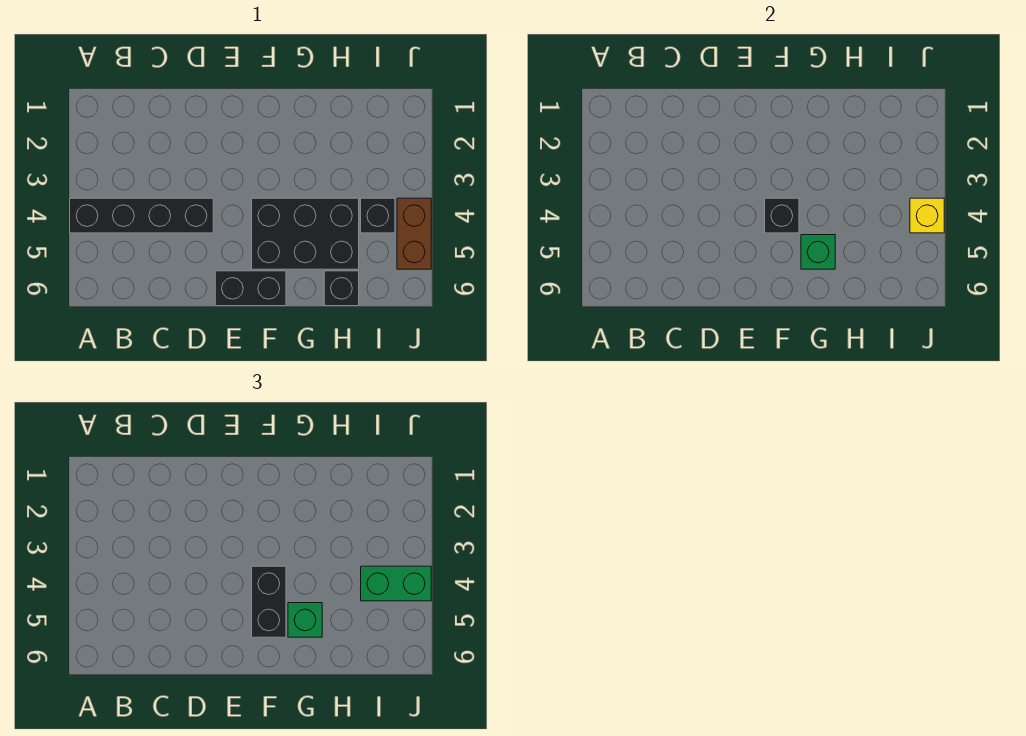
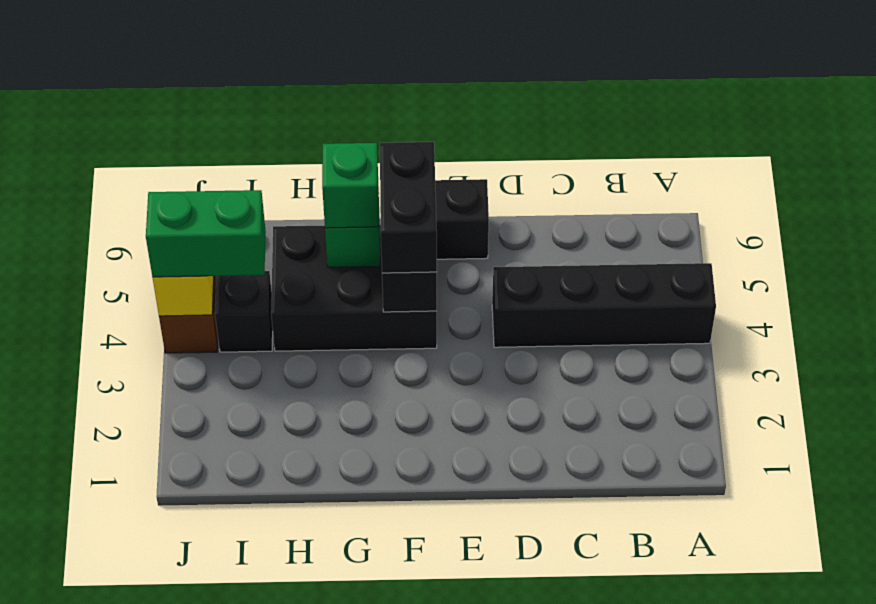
black brick H6 level 1 -> none

